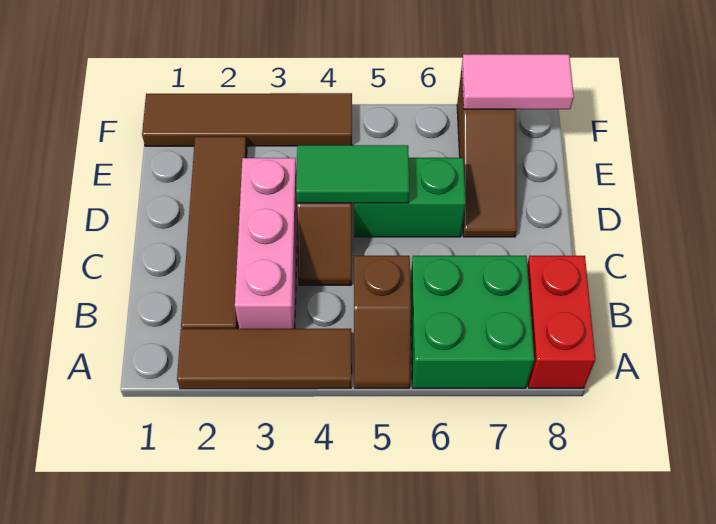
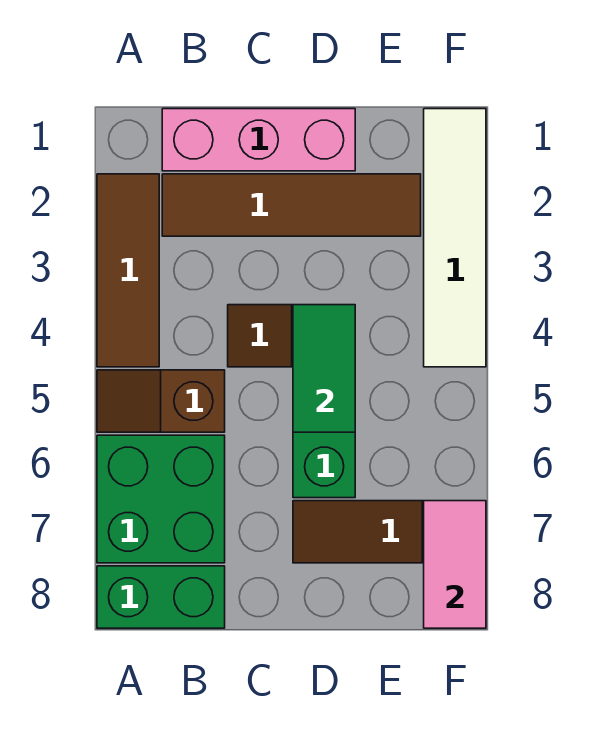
red brick A8:B8 level 1 -> green brick A8:B8 level 1
pink brick B3:D3 level 1 -> pink brick B1:D1 level 1
brown tile F1:F4 level 1 -> white tile F1:F4 level 1

